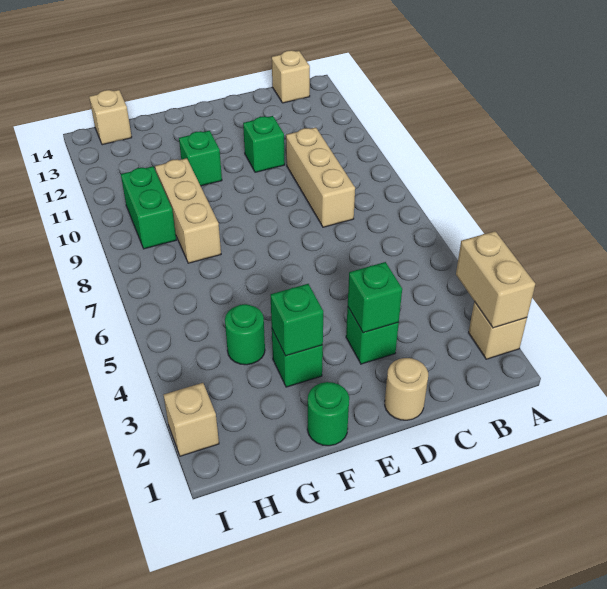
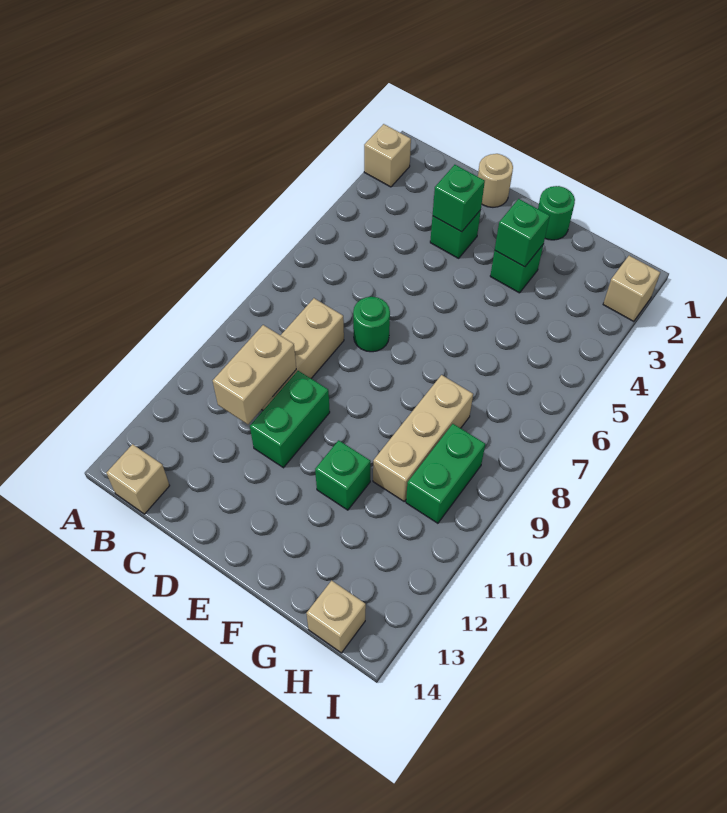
tan brick A2:A3 level 2 -> tan brick C10:C11 level 2
green brick D11 level 1 -> green brick D10:D11 level 1
green round brick G4 level 1 -> green round brick D7 level 1

